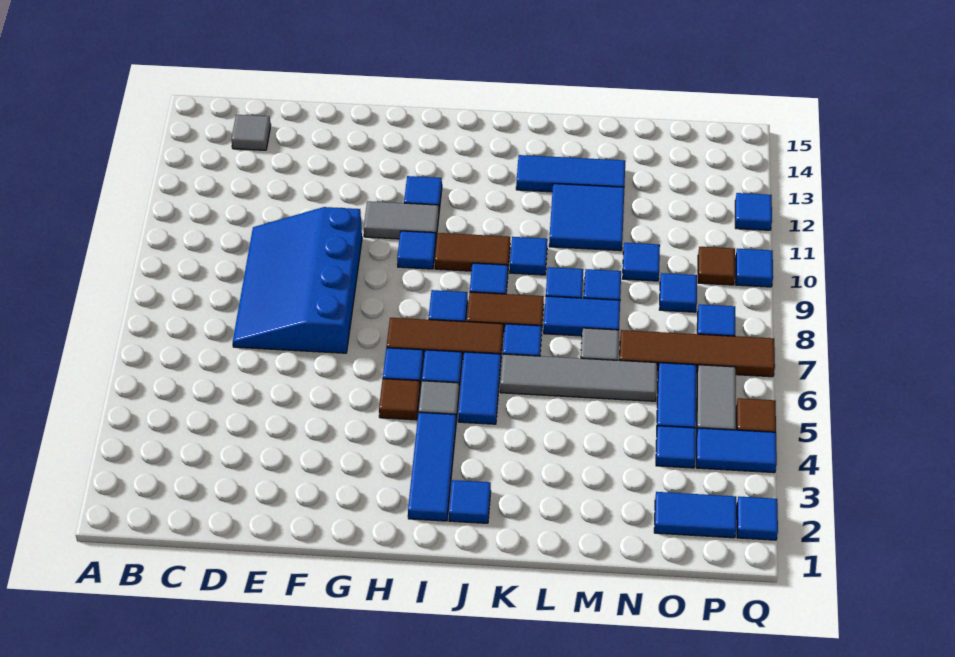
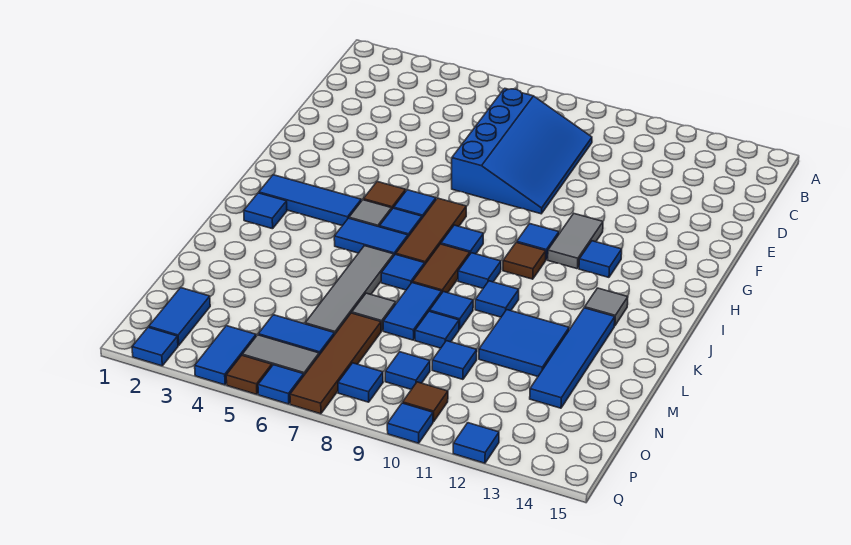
grey tile C14 level 1 -> grey tile J13 level 1
blue slope D7:F10 level 1 top F -> blue slope C7:F9 level 1 top 7
brown tile I10:J10 level 1 -> brown tile I10 level 1
blue tile K13:M13 level 1 -> blue tile K13:N13 level 1
blue tile O4 level 1 -> blue tile Q6 level 1

